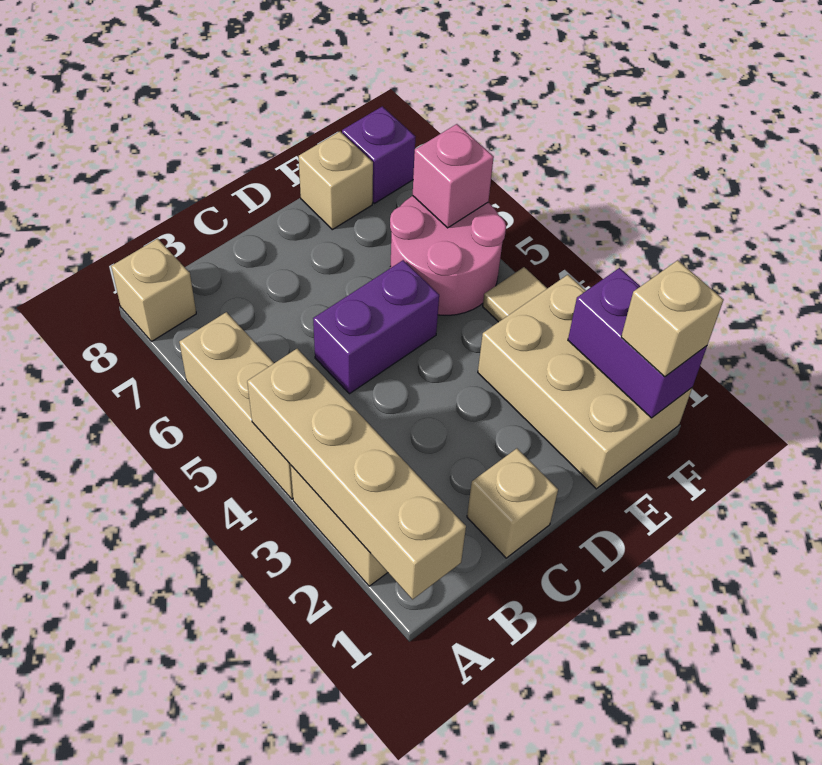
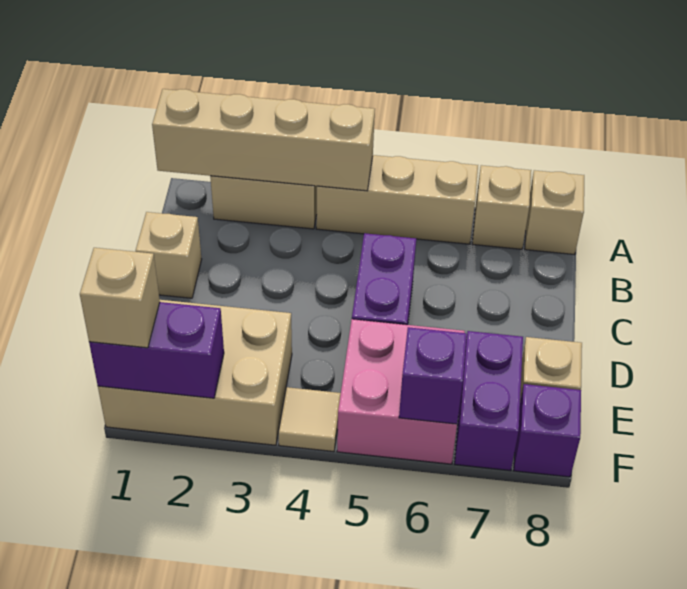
none -> tan brick A7 level 1
pink round brick E5:F6 level 1 -> pink brick E5:F6 level 1
none -> purple brick E7:F7 level 1
pink brick F6 level 2 -> purple brick F6 level 2

